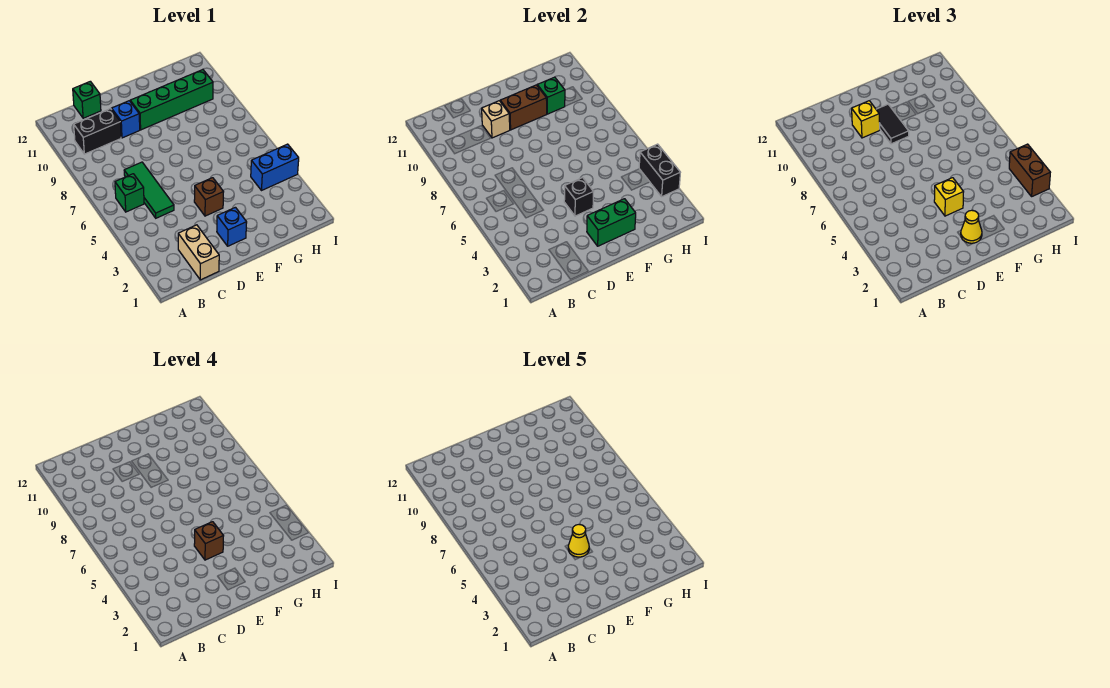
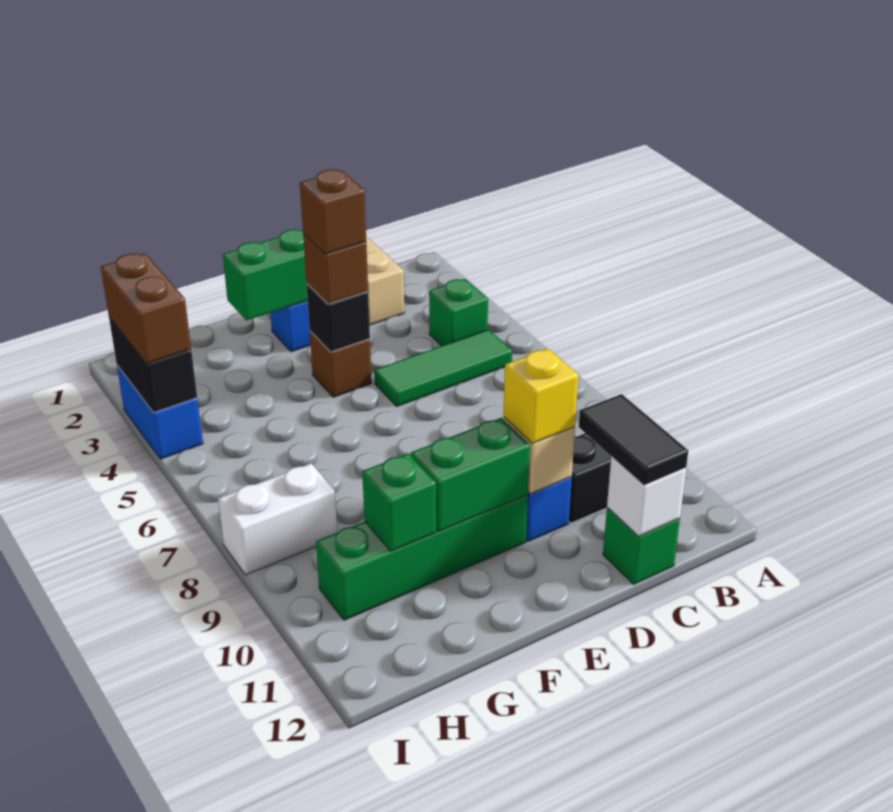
green brick B6 level 1 -> green brick B4 level 1
green tile C5:C7 level 1 -> green tile B5:D5 level 1
none -> white brick C12 level 2
yellow cone E2 level 3 -> none
yellow brick E4 level 3 -> brown brick E4 level 3
yellow cone E4 level 5 -> none
black tile E9:E10 level 3 -> black tile C11:C12 level 3
brown brick E10:F10 level 2 -> green brick E10:F10 level 2
blue brick H4:I4 level 1 -> blue brick I3:I4 level 1
none -> white brick H8:I8 level 1

